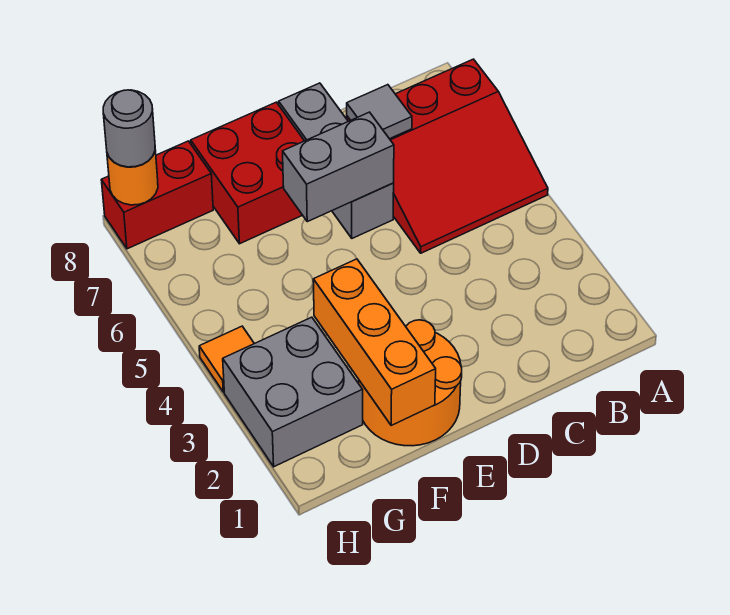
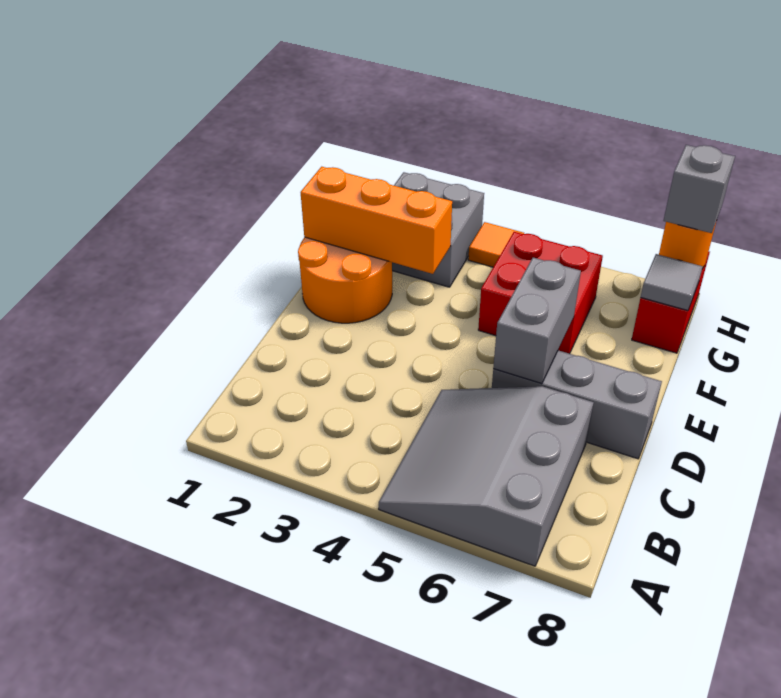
red slope A5:C7 level 1 top 7 -> grey slope A5:C7 level 1 top 7
grey tile C7 level 2 -> grey tile G8 level 2
red brick E7:F8 level 1 -> red brick F5:G6 level 1
grey round brick H8 level 3 -> grey brick H8 level 3

